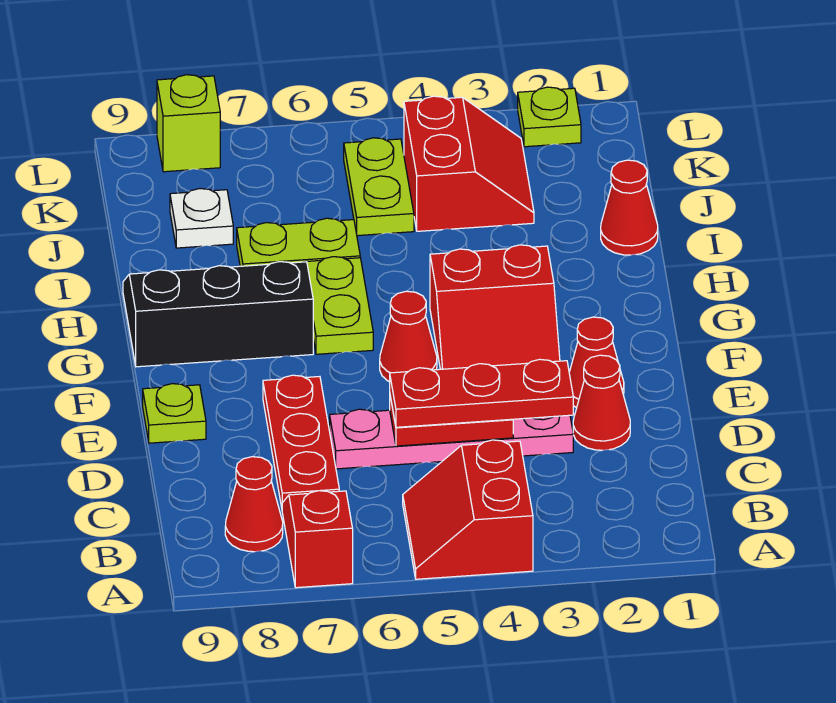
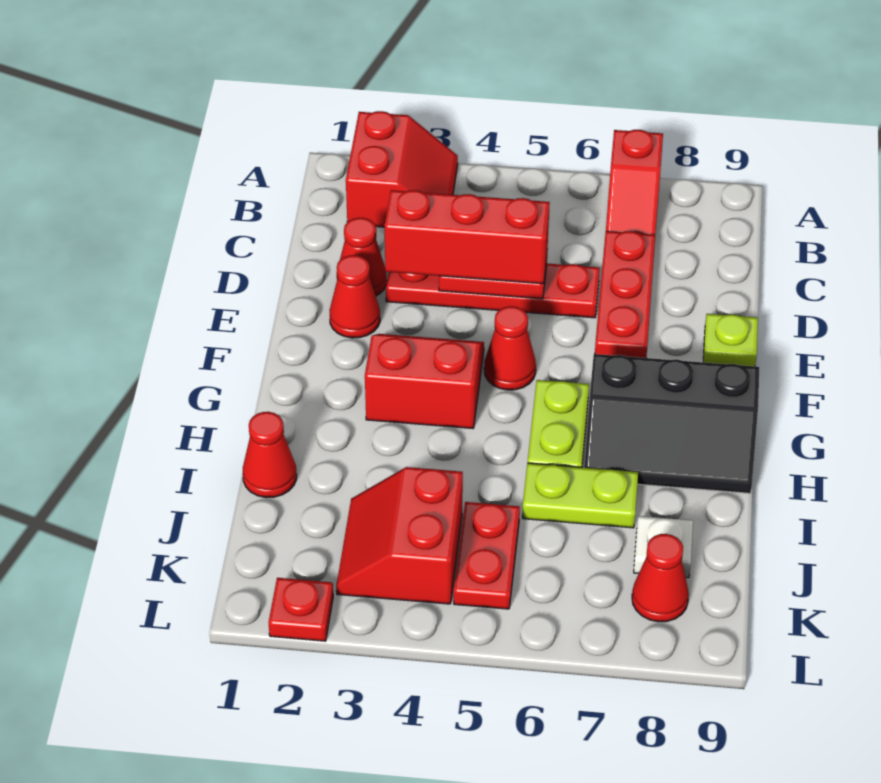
red slope A4:B5 level 1 top 4 -> red slope A2:B3 level 1 top 2
red cone B8 level 1 -> red cone K8 level 1
pink plate D3:D6 level 1 -> red plate D3:D6 level 1
red plate D3:D5 level 3 -> red brick D3:D5 level 3
lime plate J5:K5 level 1 -> red plate J5:K5 level 1
lime plate L2 level 1 -> red plate L2 level 1
lime brick L8 level 1 -> none

